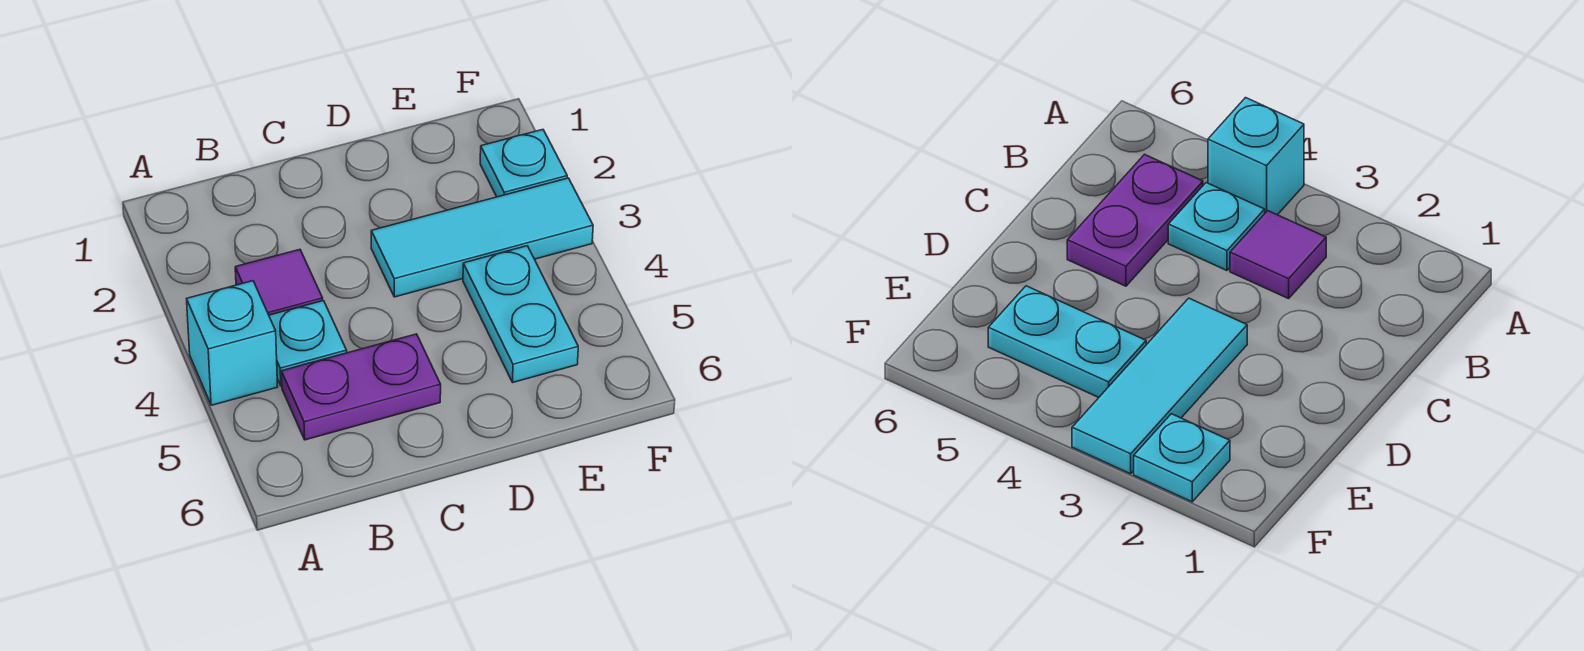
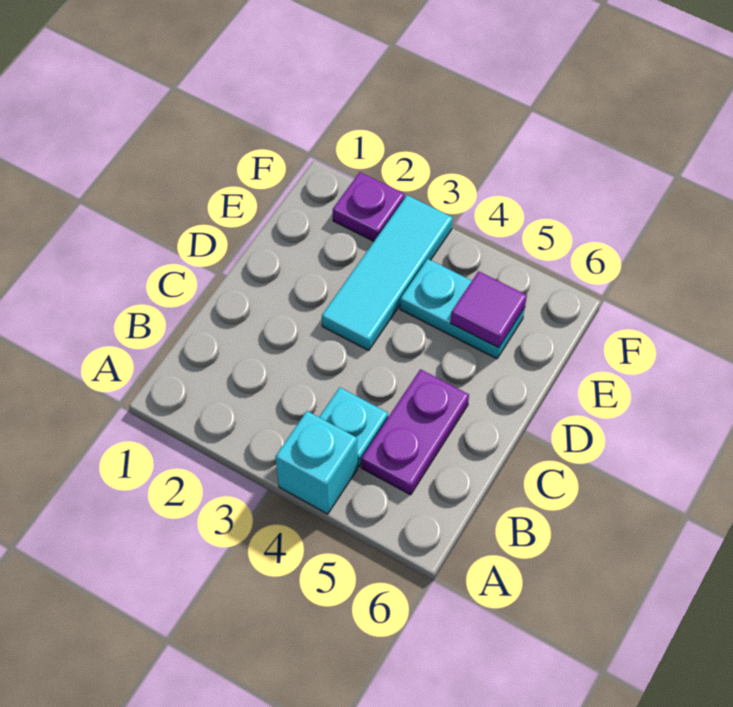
purple tile B3 level 1 -> purple tile E5 level 2
cyan plate F2 level 1 -> purple plate F2 level 1

